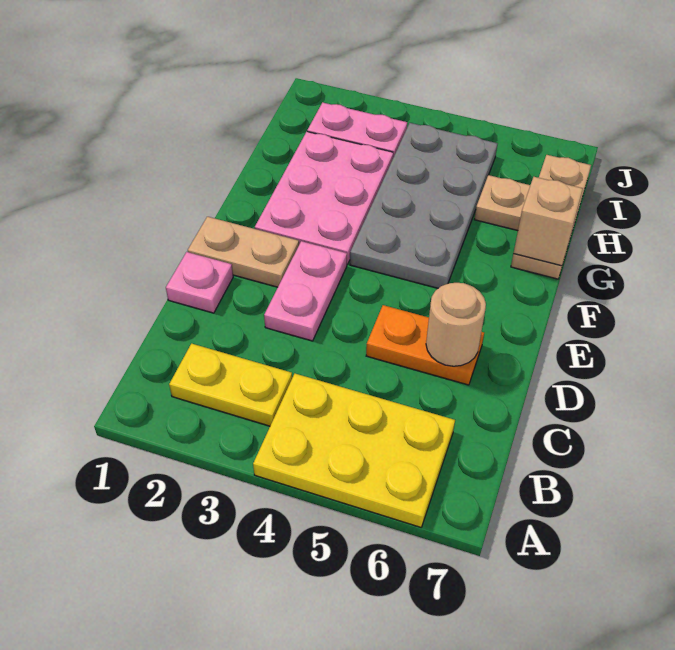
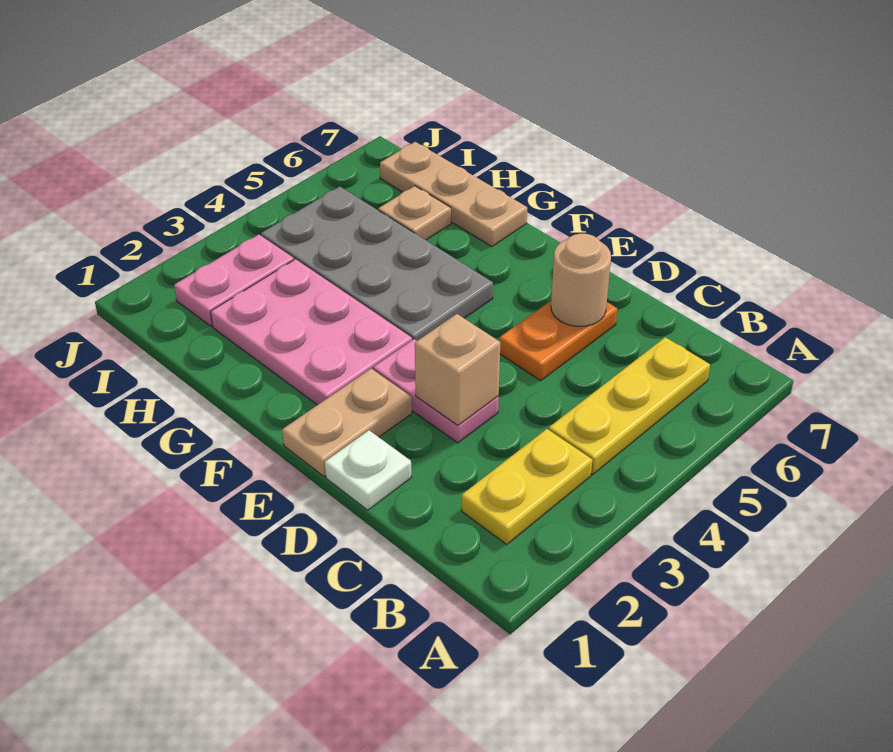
yellow plate A4:B6 level 1 -> yellow plate B4:B6 level 1
pink plate D1 level 1 -> white plate D1 level 1
tan brick G7 level 2 -> tan brick D3 level 2

